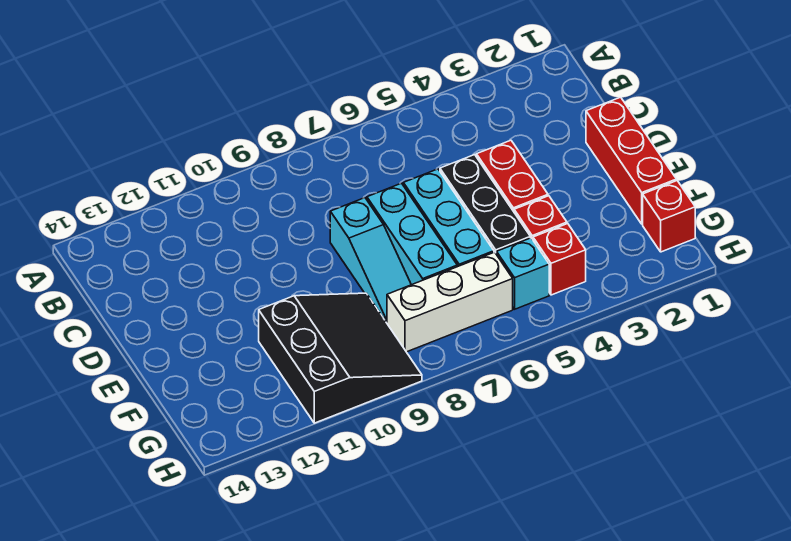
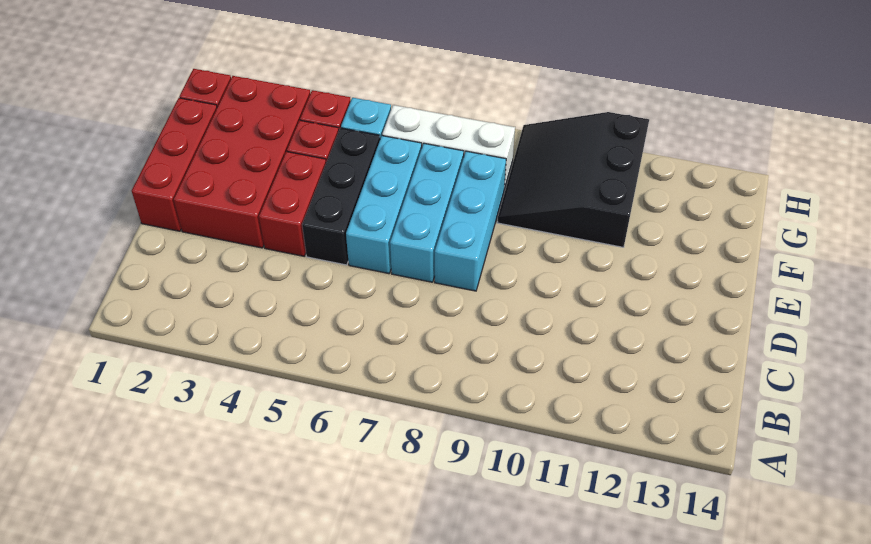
none -> red brick D2:G3 level 1
cyan slope D8:F8 level 1 top D -> cyan brick D8:F8 level 1

